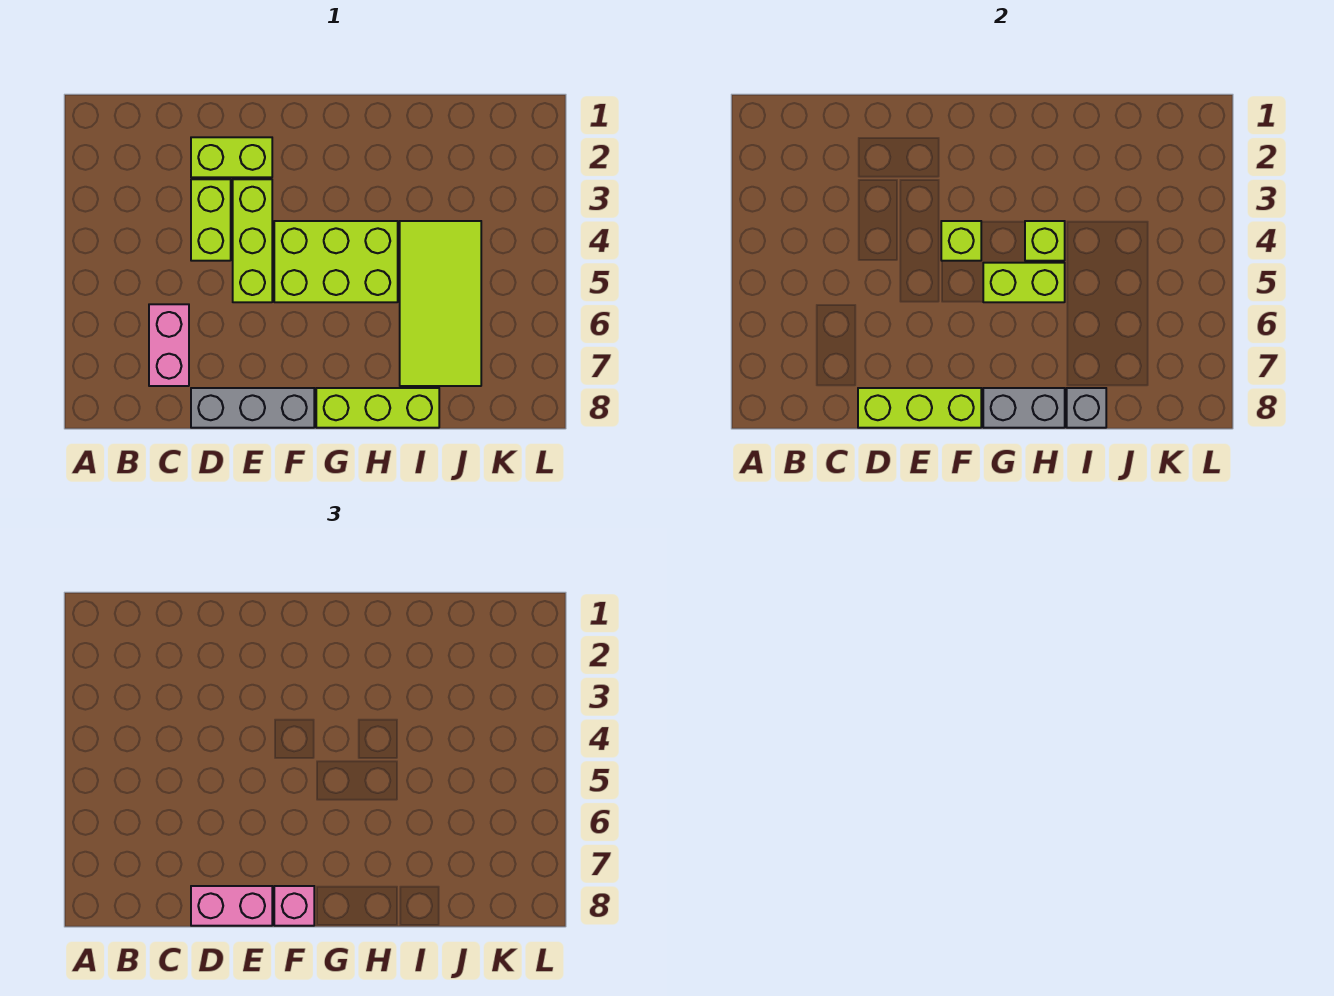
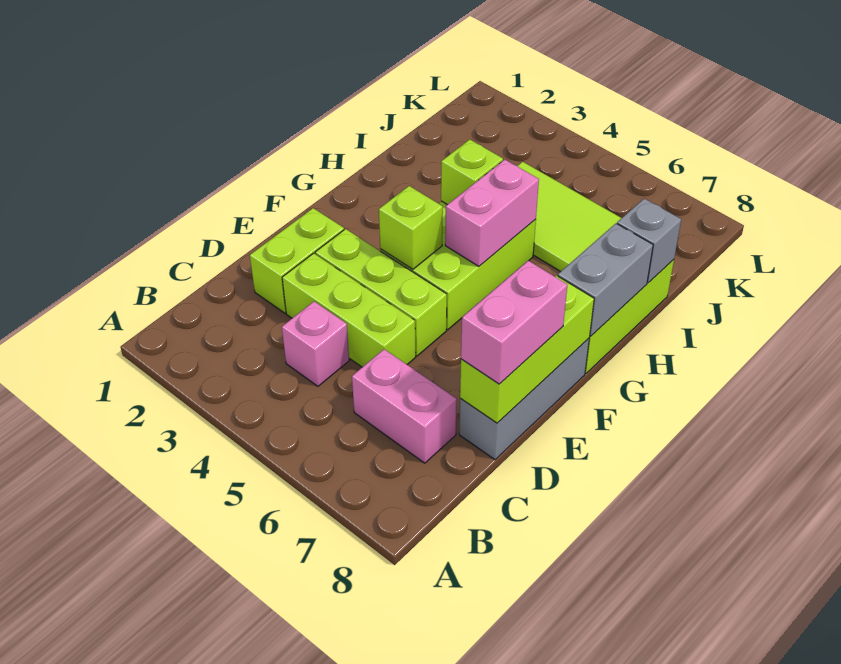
lime brick D3:D4 level 1 -> lime brick D3:D5 level 1
pink brick F8 level 3 -> pink brick C4 level 1
lime brick G5:H5 level 2 -> pink brick G5:H5 level 2

